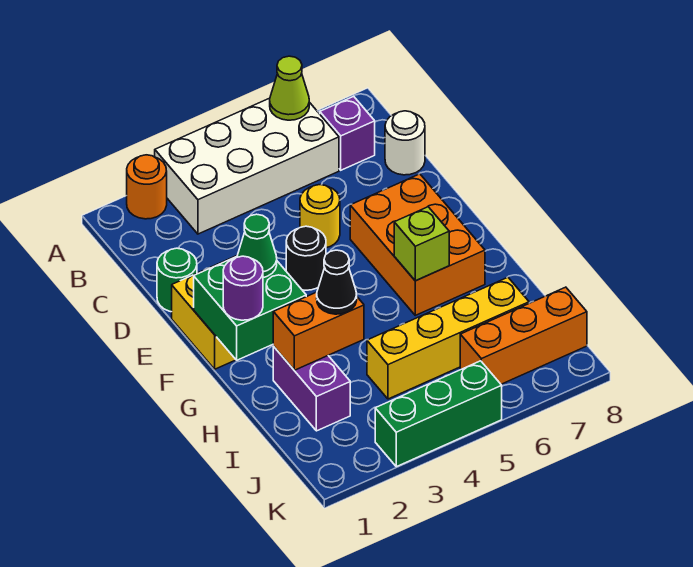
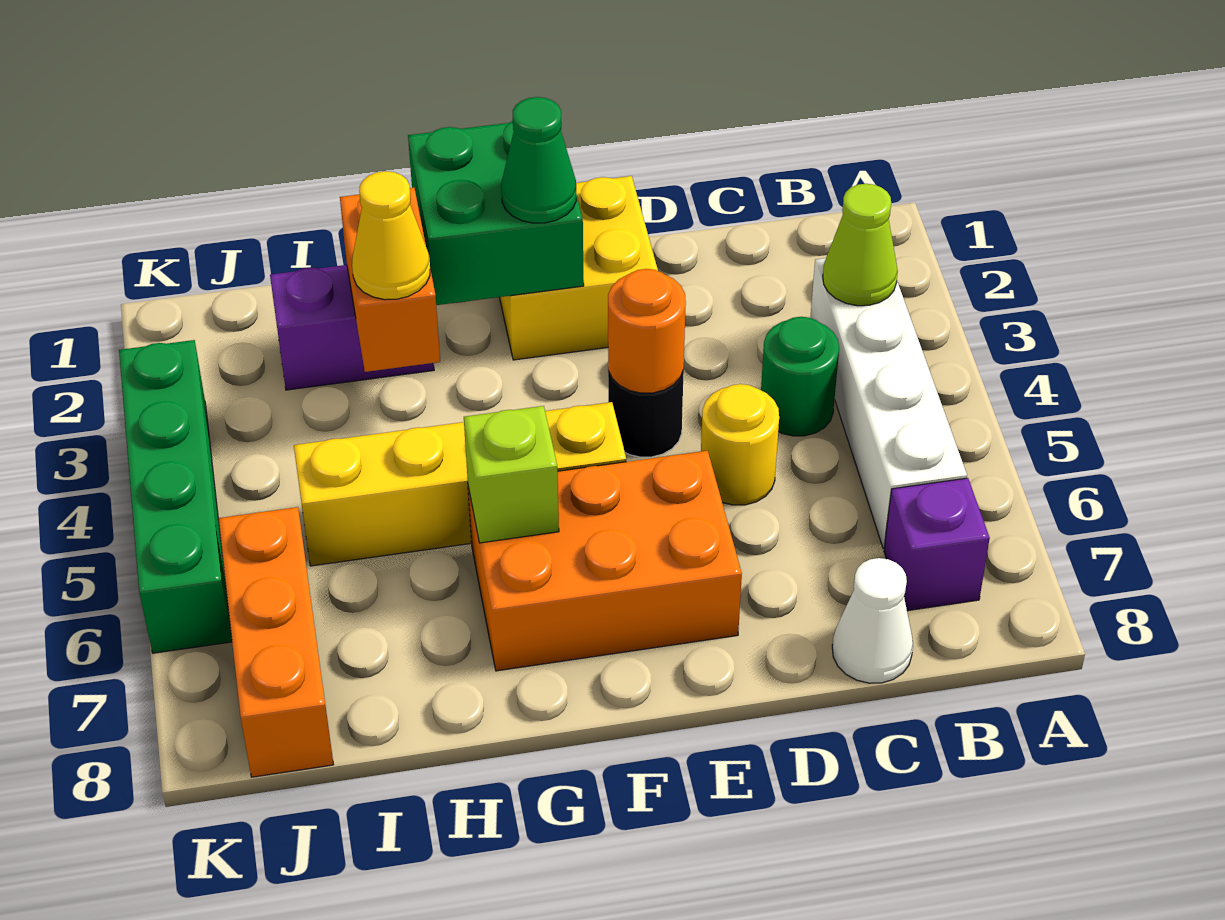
orange round brick A2 level 1 -> orange round brick E4 level 2
white brick A3:B6 level 1 -> white brick B3:B6 level 1
lime cone A6 level 2 -> lime cone B3 level 2
white round brick C8 level 1 -> white cone C8 level 1
green round brick D1 level 1 -> green round brick C4 level 1
purple round brick G1 level 3 -> none
black cone H3 level 3 -> yellow cone H3 level 3
yellow brick I4:I7 level 1 -> yellow brick F5:I5 level 1
green brick K3:K5 level 1 -> green brick K3:K6 level 1

